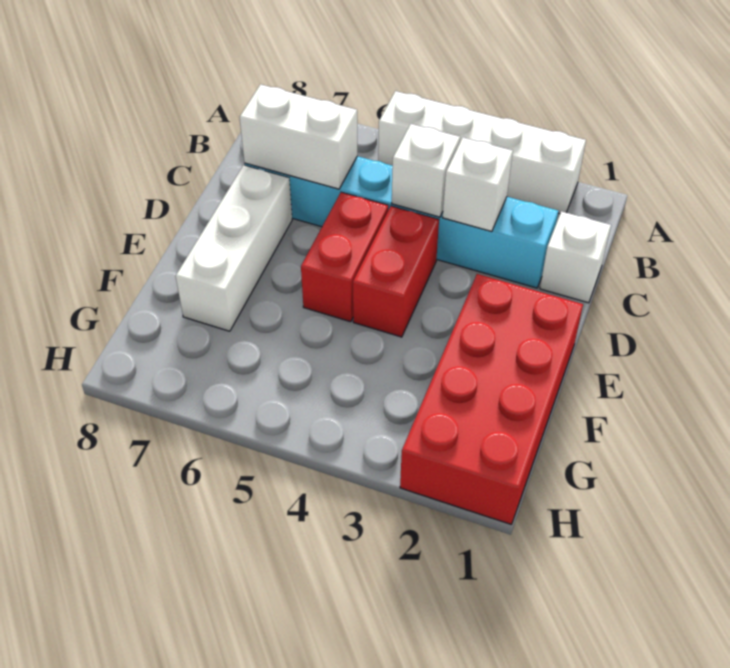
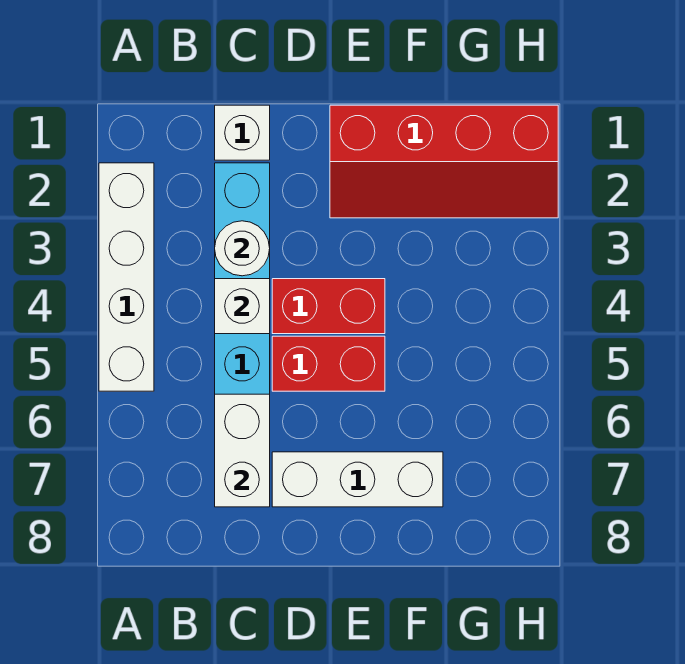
white brick C3 level 2 -> white round brick C3 level 2
red brick E1:H2 level 1 -> red slope E1:H2 level 1 top 1

